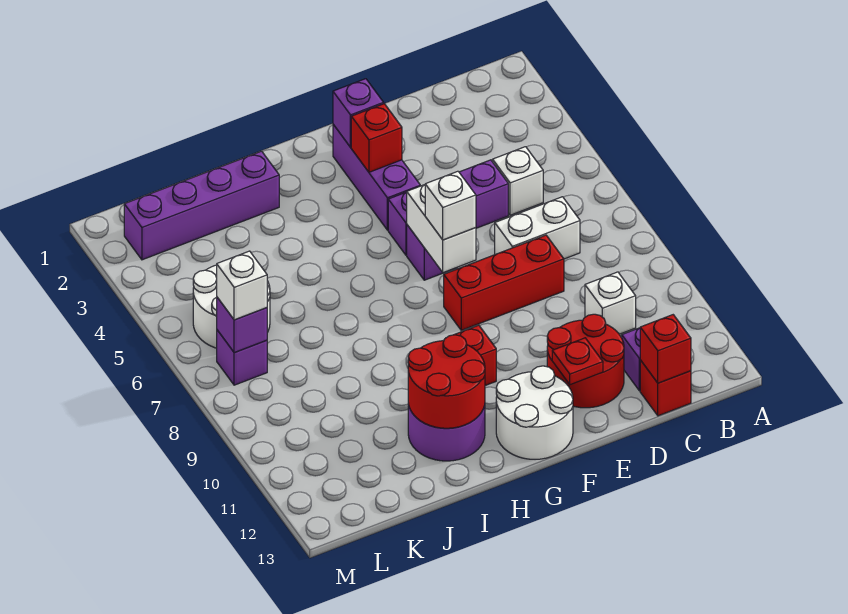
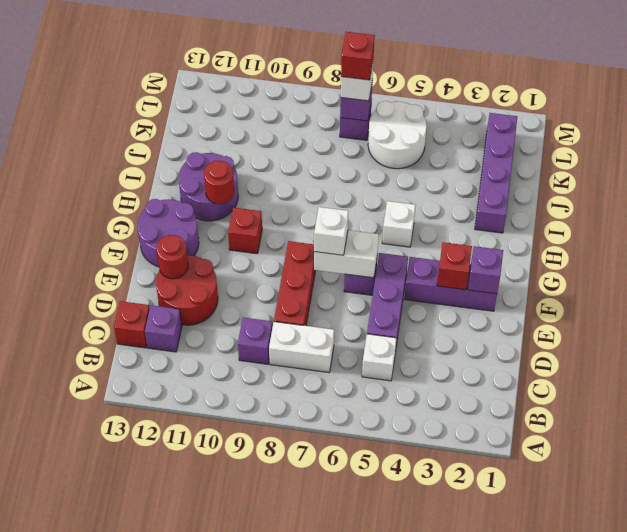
white brick C7:D7 level 1 -> white brick C7:C8 level 1
none -> purple brick C9 level 1
white brick C10 level 1 -> white brick H5 level 1
red brick C13 level 2 -> red brick L7 level 4
red plate E12 level 2 -> red round brick E12 level 2
white round brick F12:G13 level 1 -> purple round brick F12:G13 level 1
red round brick H11:I12 level 2 -> red round brick H11 level 2

